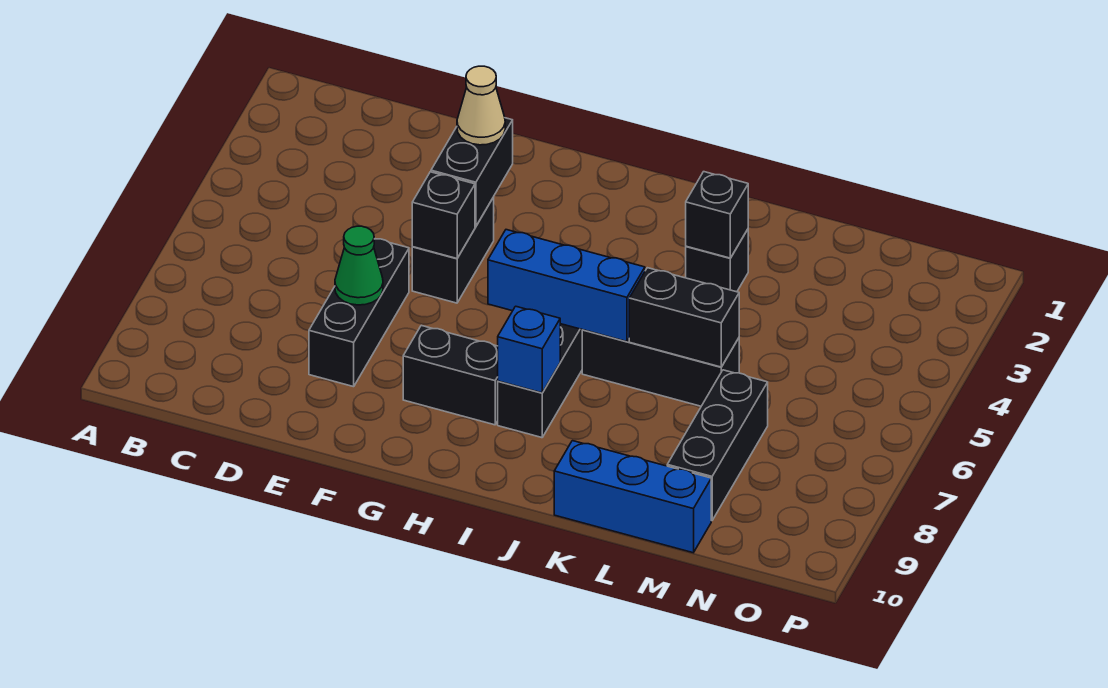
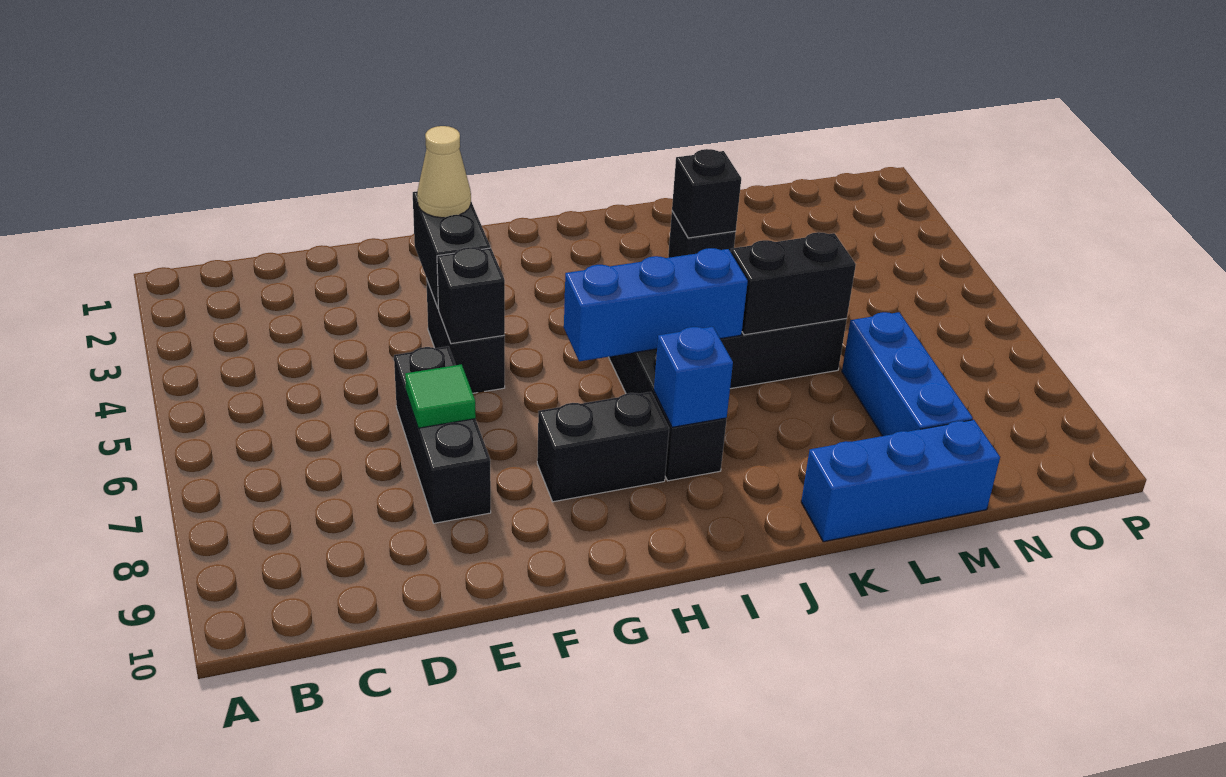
green cone E7 level 2 -> green tile E7 level 2
black brick M7:M9 level 1 -> blue brick M7:M9 level 1

